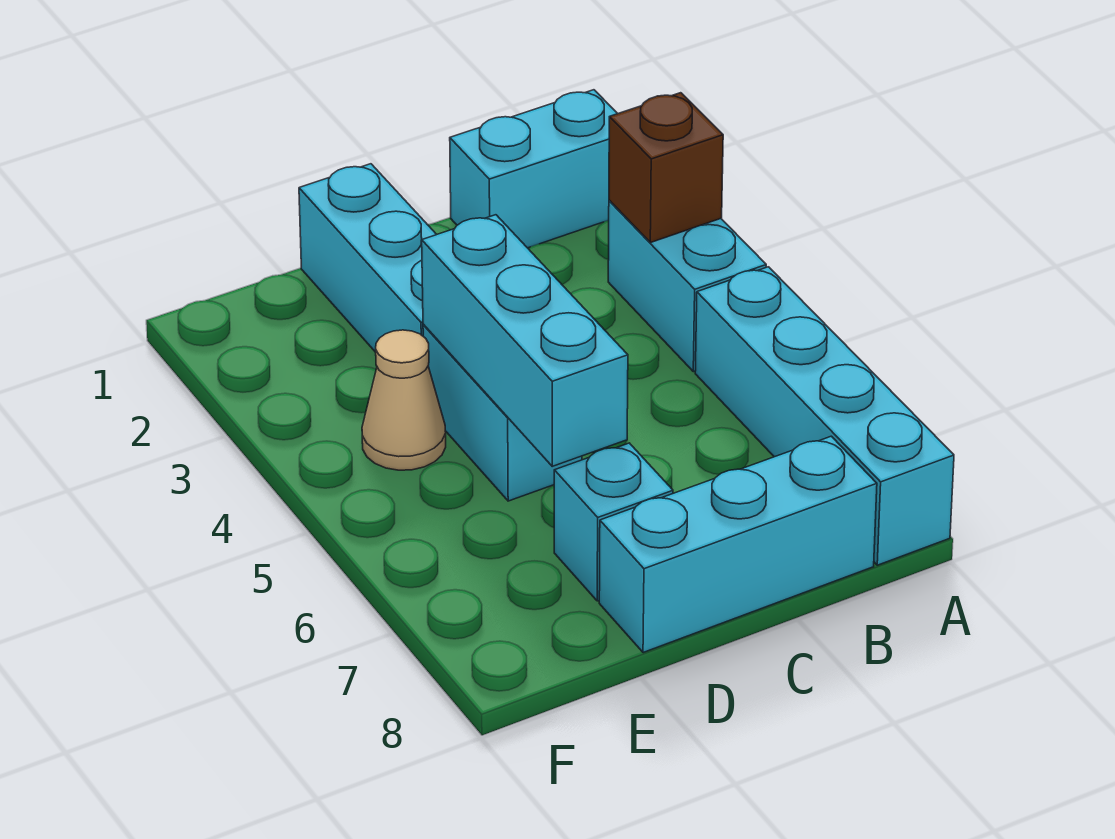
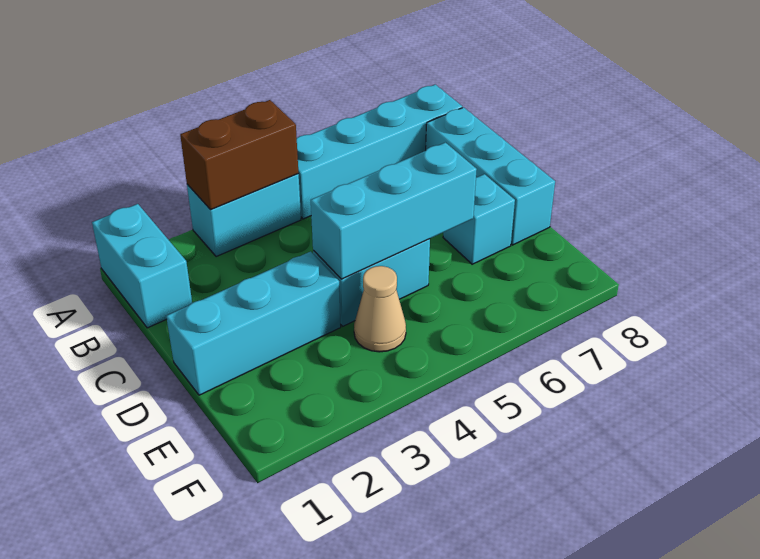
brown brick A3 level 2 -> brown brick A3:A4 level 2

